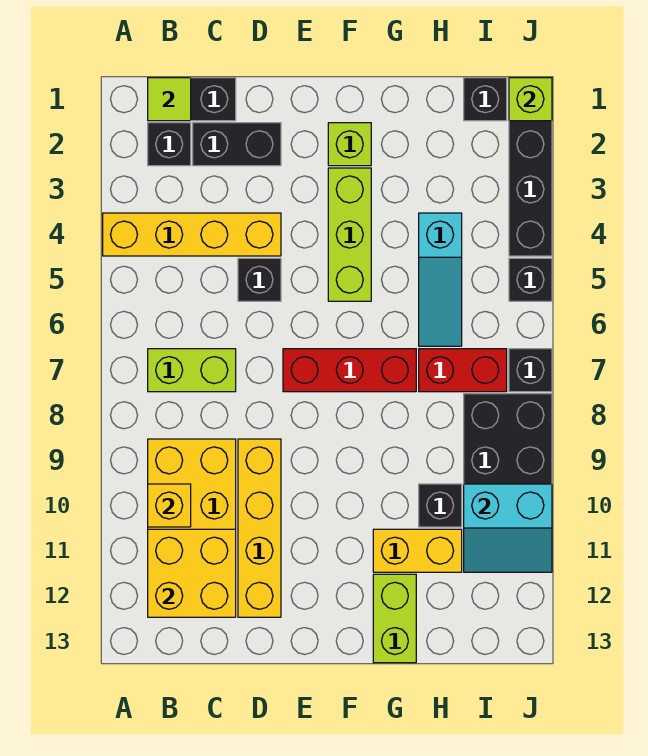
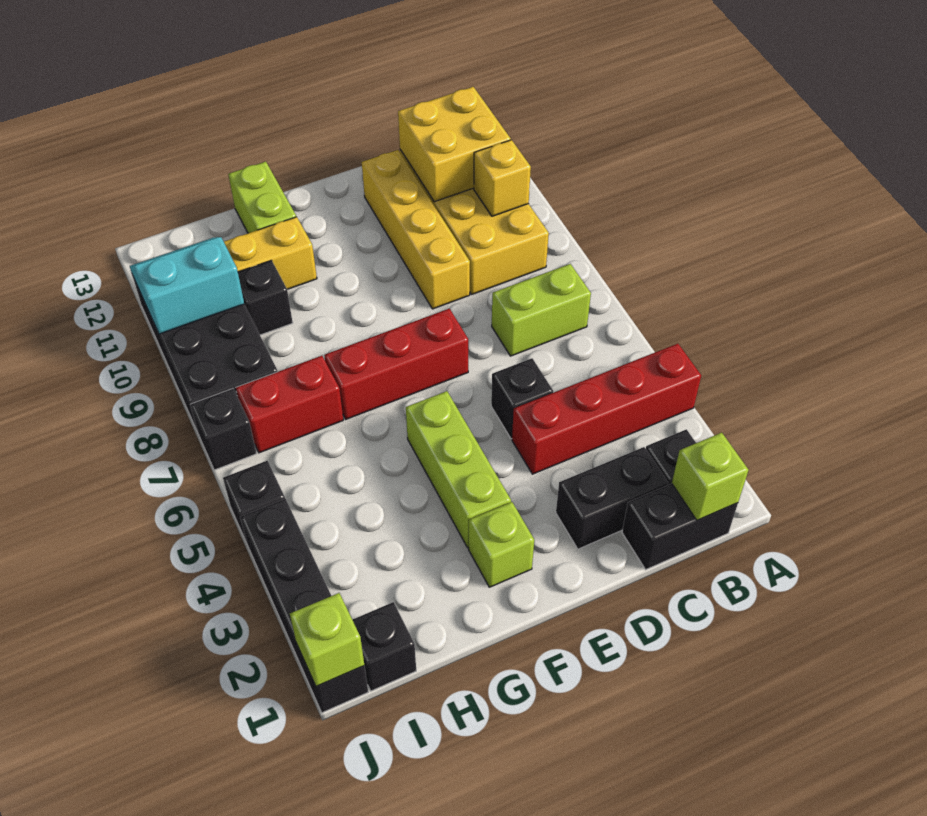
yellow brick A4:D4 level 1 -> red brick A4:D4 level 1
lime tile B1 level 2 -> lime brick B1 level 2
cyan slope H4:H6 level 1 top 4 -> none

